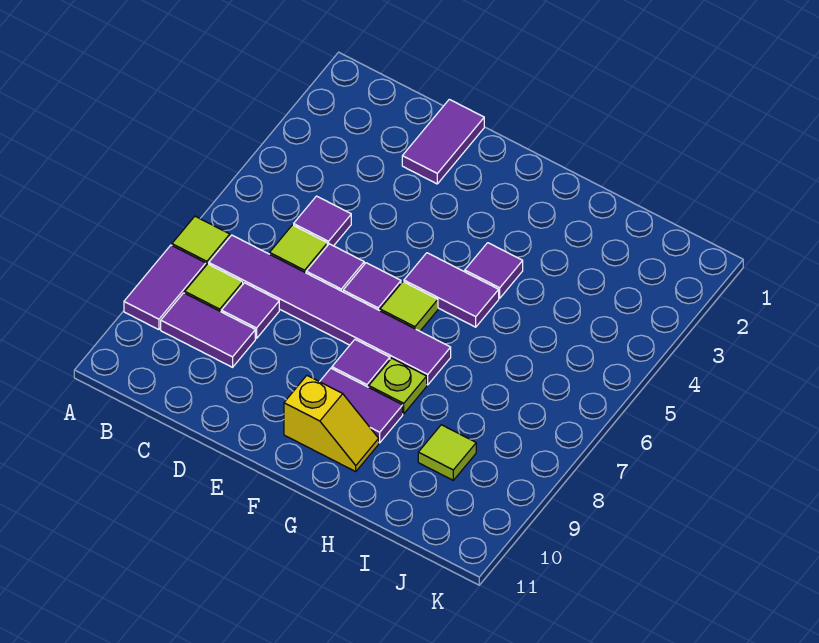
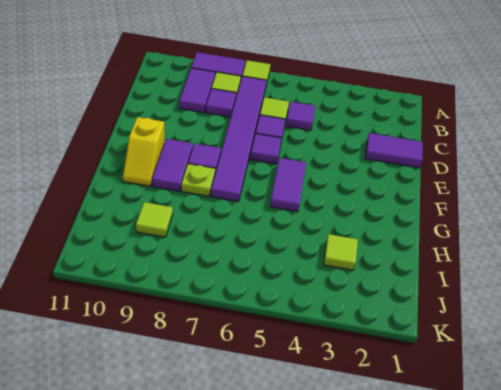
lime tile F6 level 1 -> lime tile I3 level 1
purple tile G4 level 1 -> none

